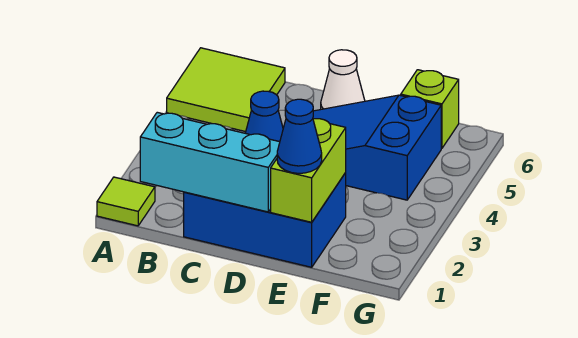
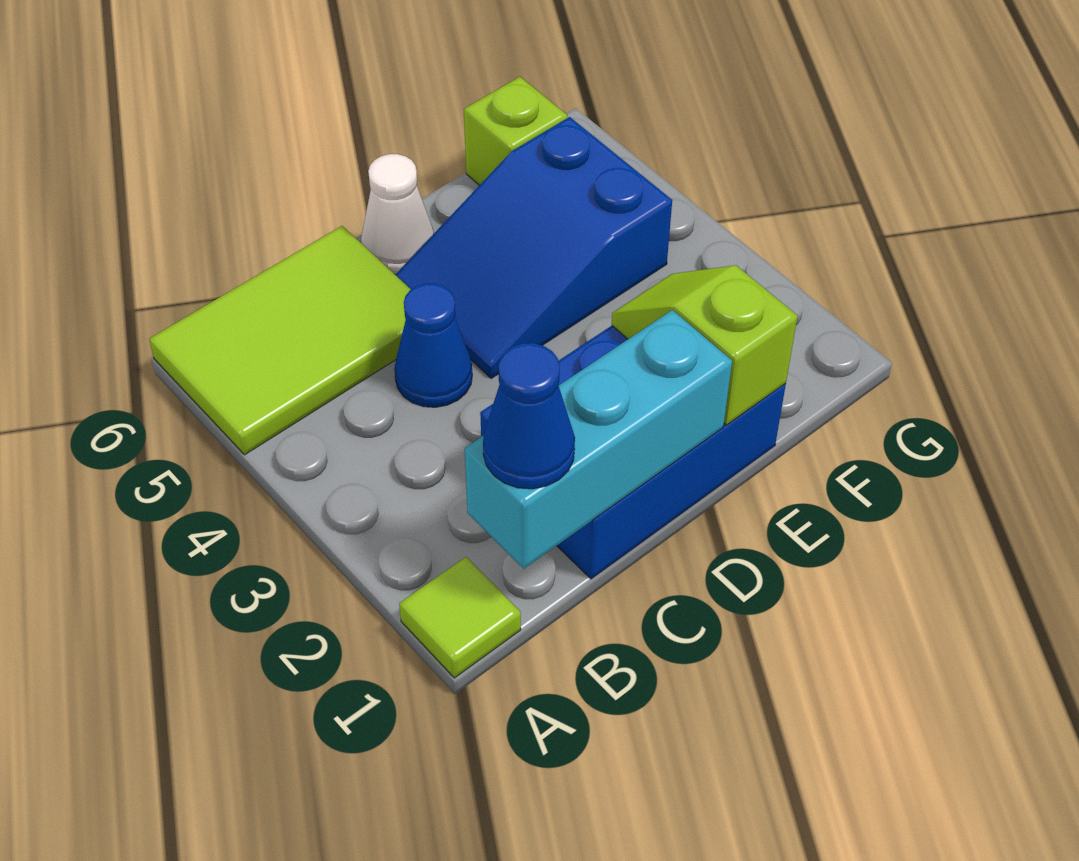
lime tile A5:B6 level 1 -> lime tile A5:C6 level 1
lime brick E1:E2 level 2 -> lime slope E1:E2 level 2 top 1
blue cone E1 level 3 -> blue cone B1 level 3

